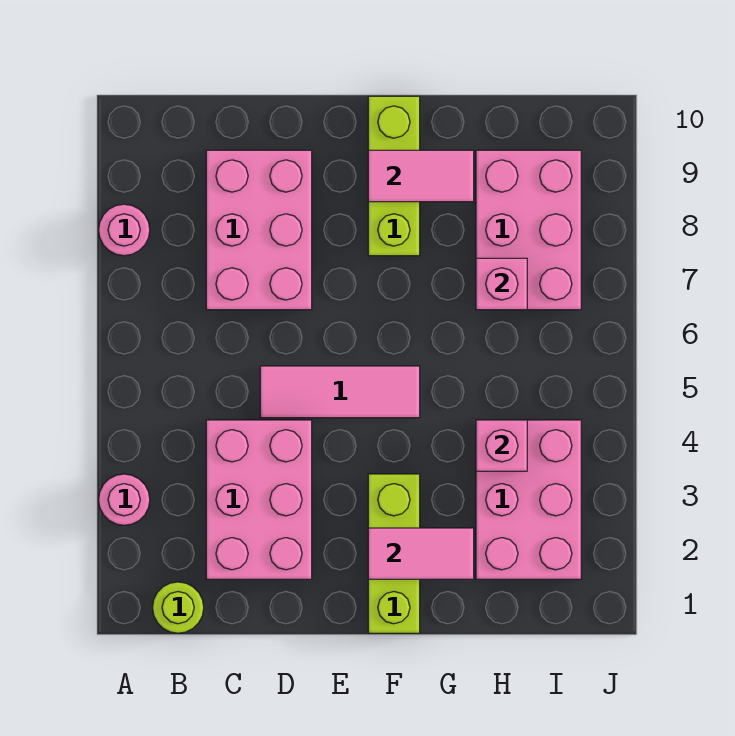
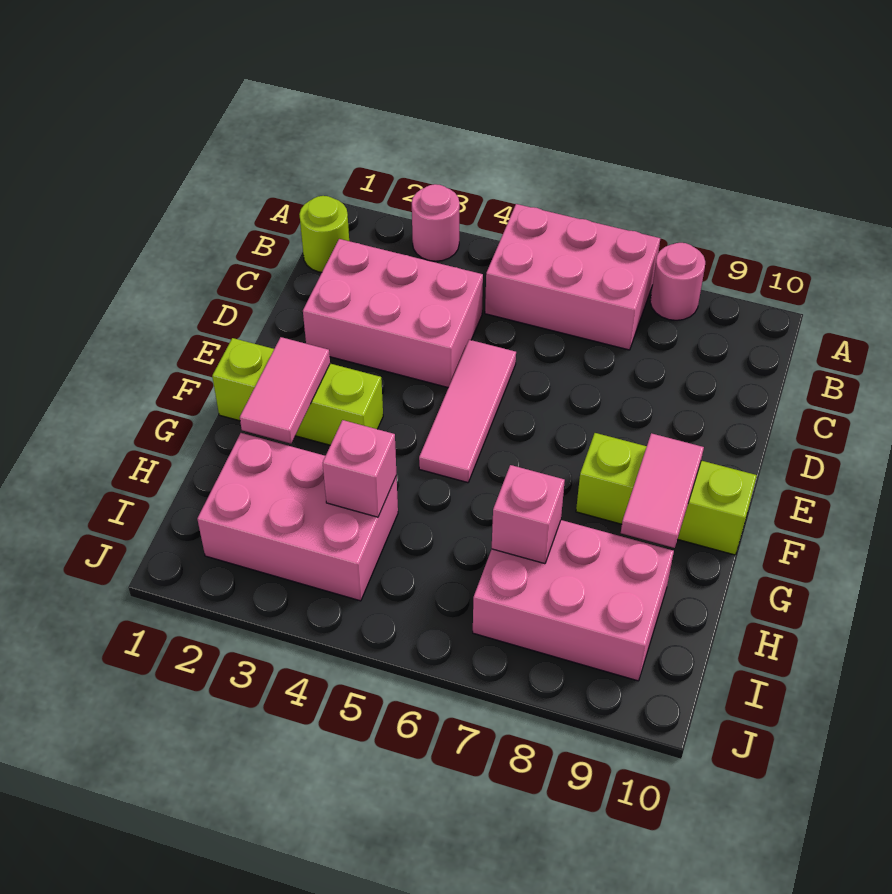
pink brick C7:D9 level 1 -> pink brick A5:B7 level 1

